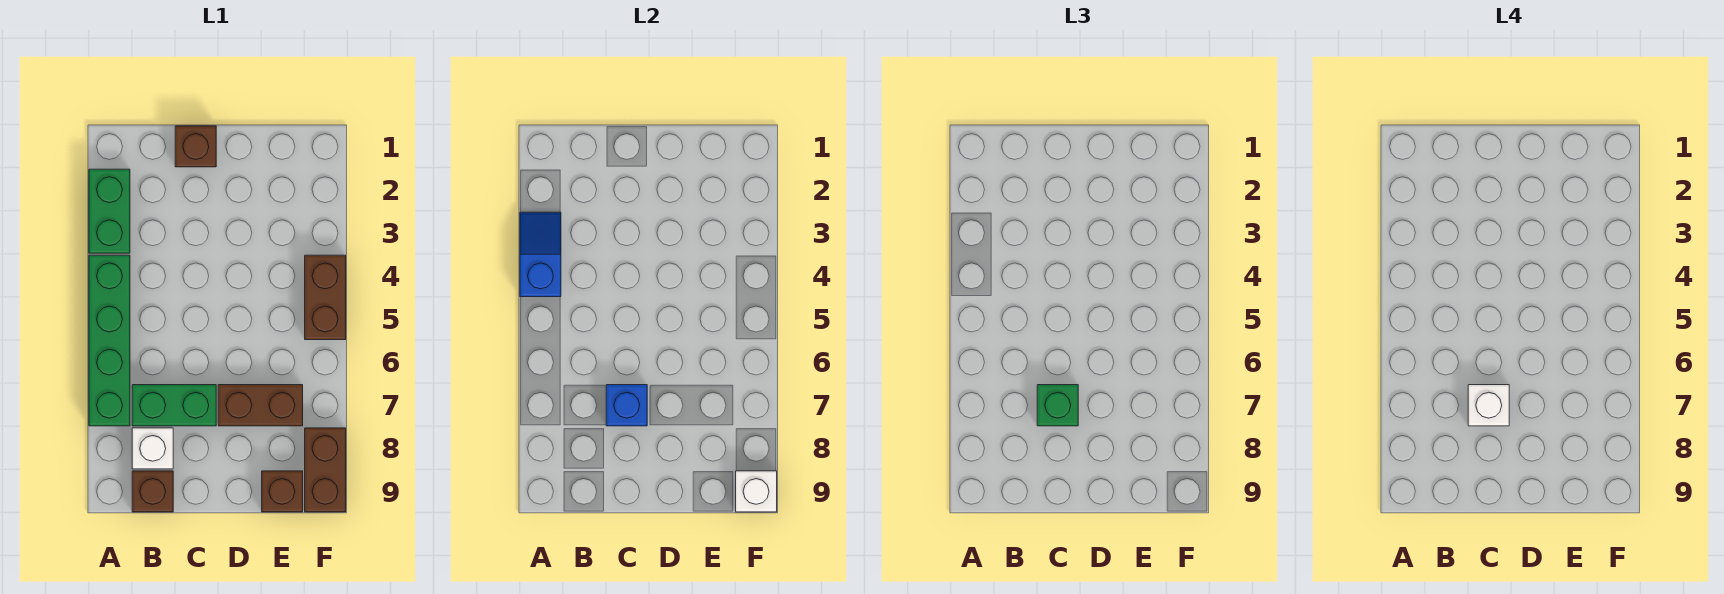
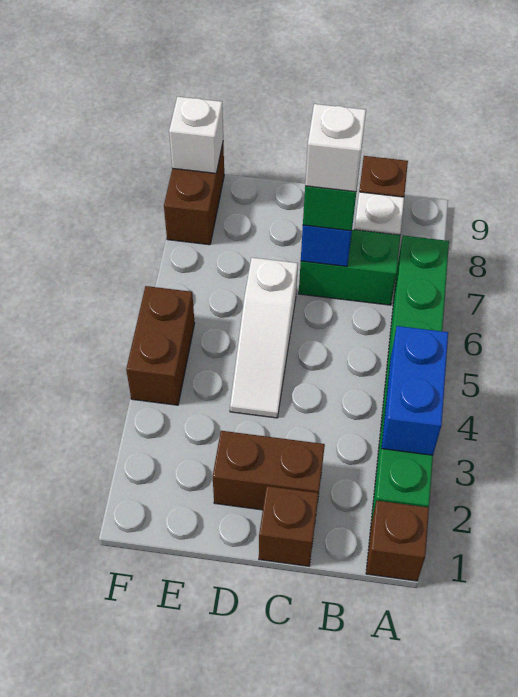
blue slope A3:A4 level 2 top 4 -> blue brick A3:A4 level 2
none -> white slope D4:D6 level 1 top 6
brown brick D7:E7 level 1 -> brown brick C2:D2 level 1
brown brick E9 level 1 -> brown brick A1 level 1

